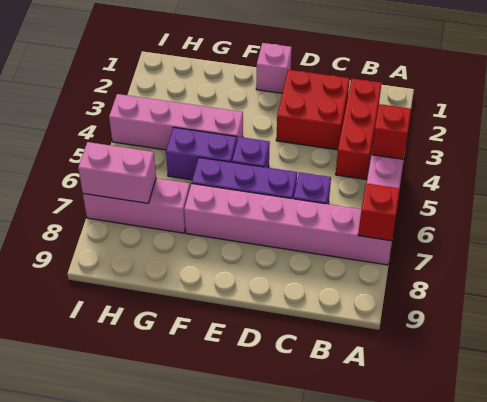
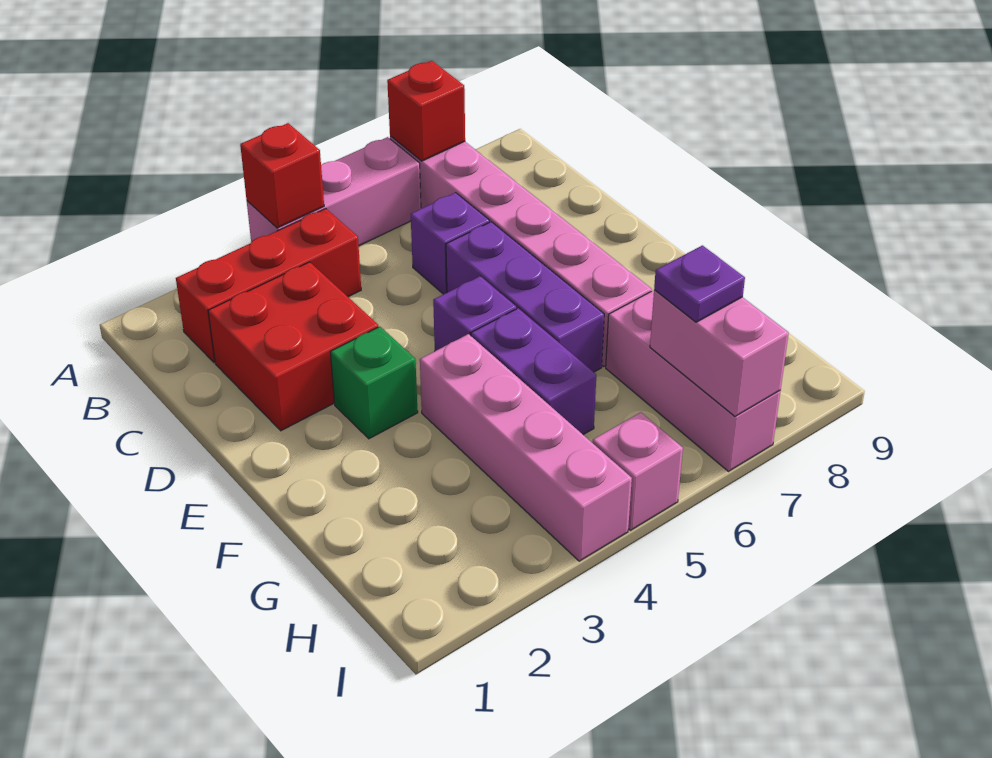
pink brick E1 level 1 -> pink brick I5 level 1
none -> green brick E3 level 1
none -> purple plate H7 level 3

